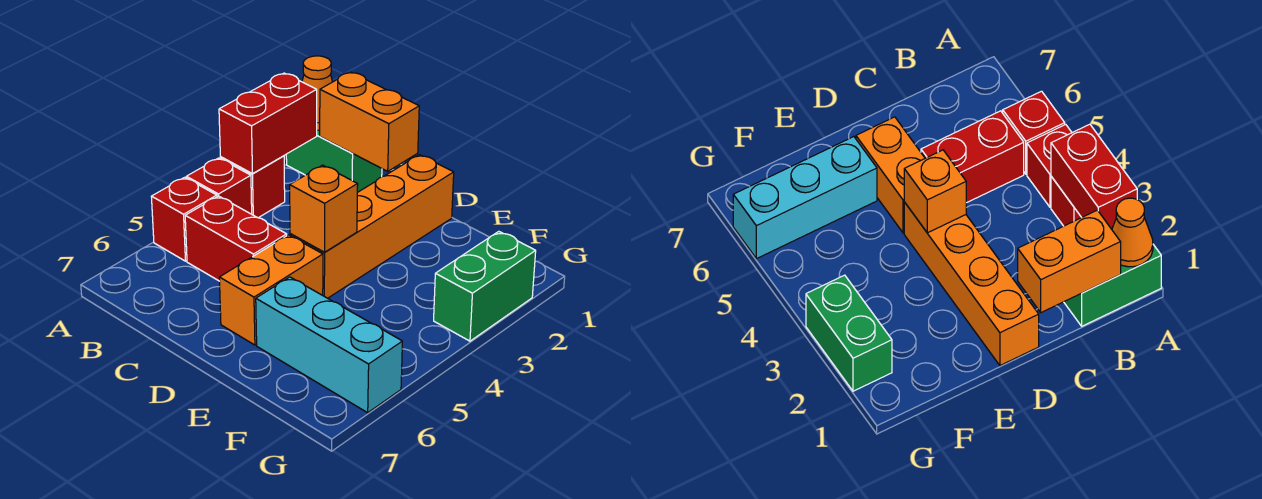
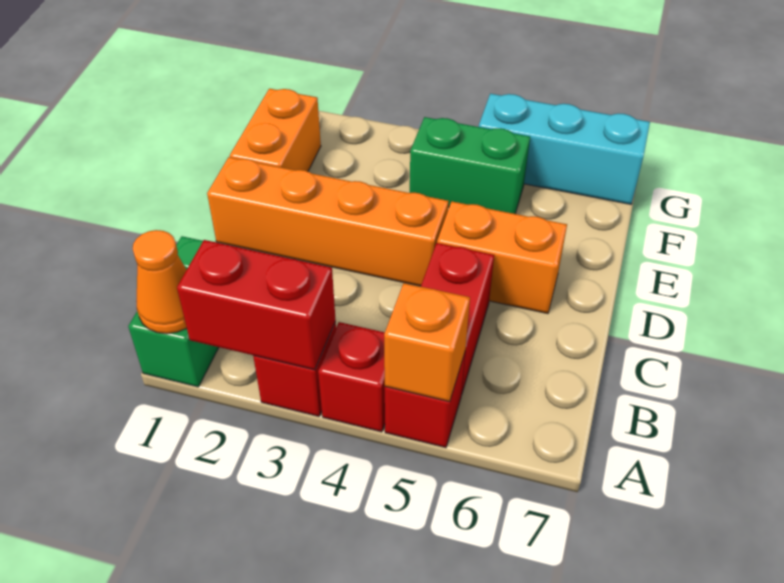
orange brick B1:C1 level 2 -> orange brick E1:F1 level 1
orange brick D4 level 2 -> orange brick A5 level 2
cyan brick E6:G6 level 1 -> cyan brick G5:G7 level 1
green brick G2:G3 level 1 -> green brick F4:F5 level 1

